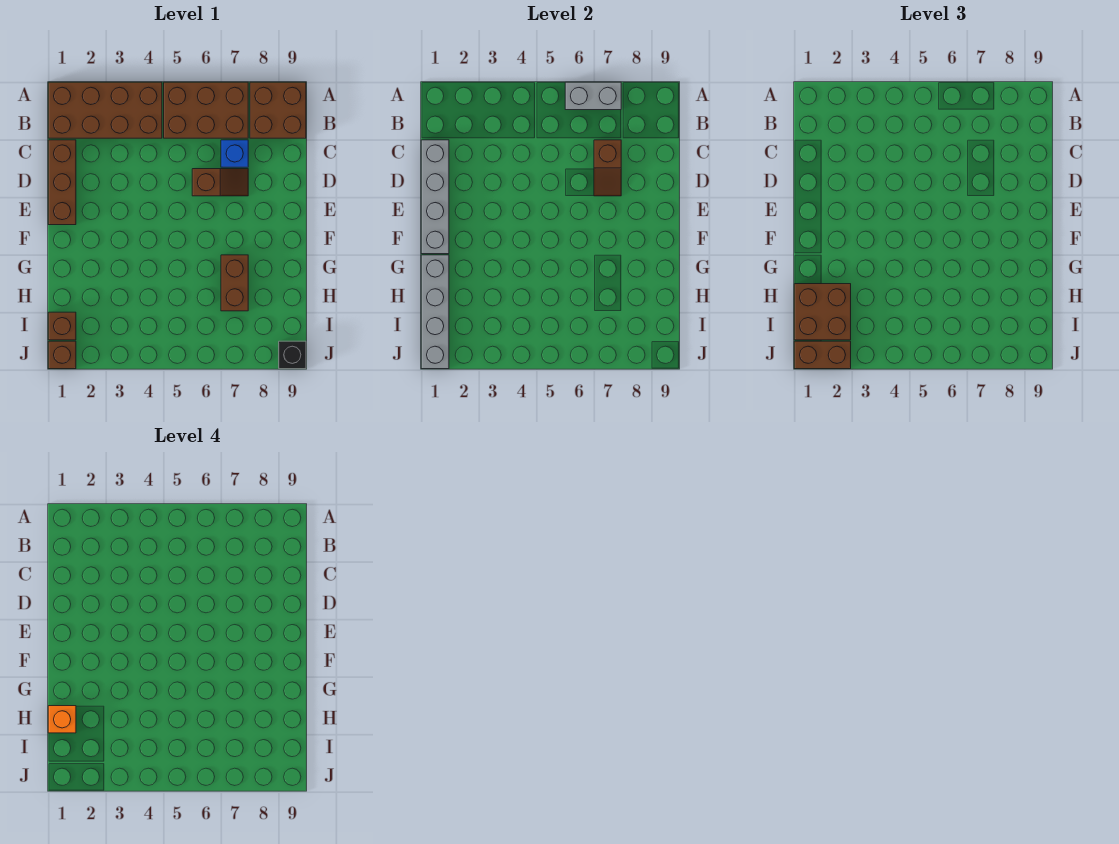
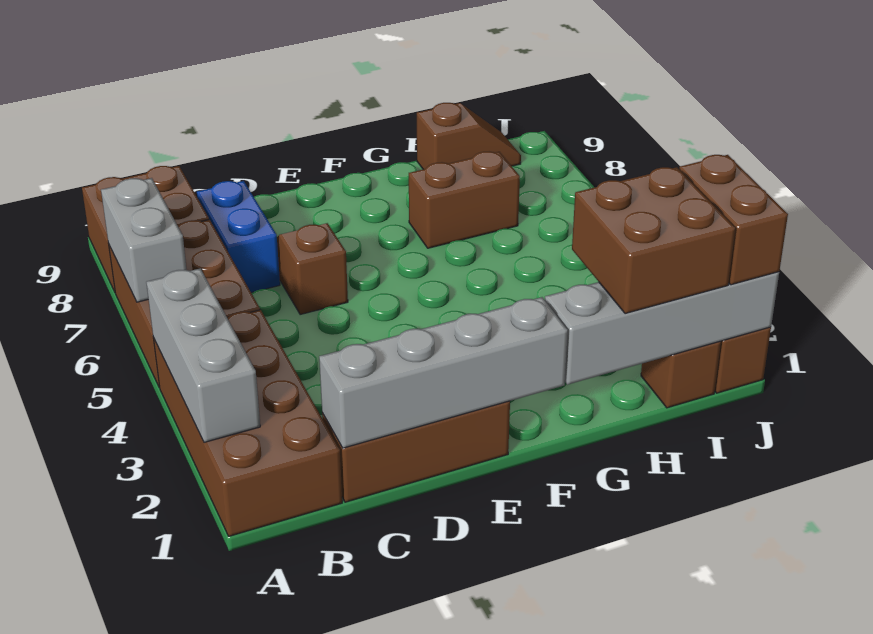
none -> grey brick A2:A4 level 2
blue brick C7 level 1 -> blue brick C7:C8 level 1
brown slope C7:D7 level 2 top C -> brown slope H9:I9 level 1 top H
orange brick H1 level 4 -> none
black brick J9 level 1 -> none

